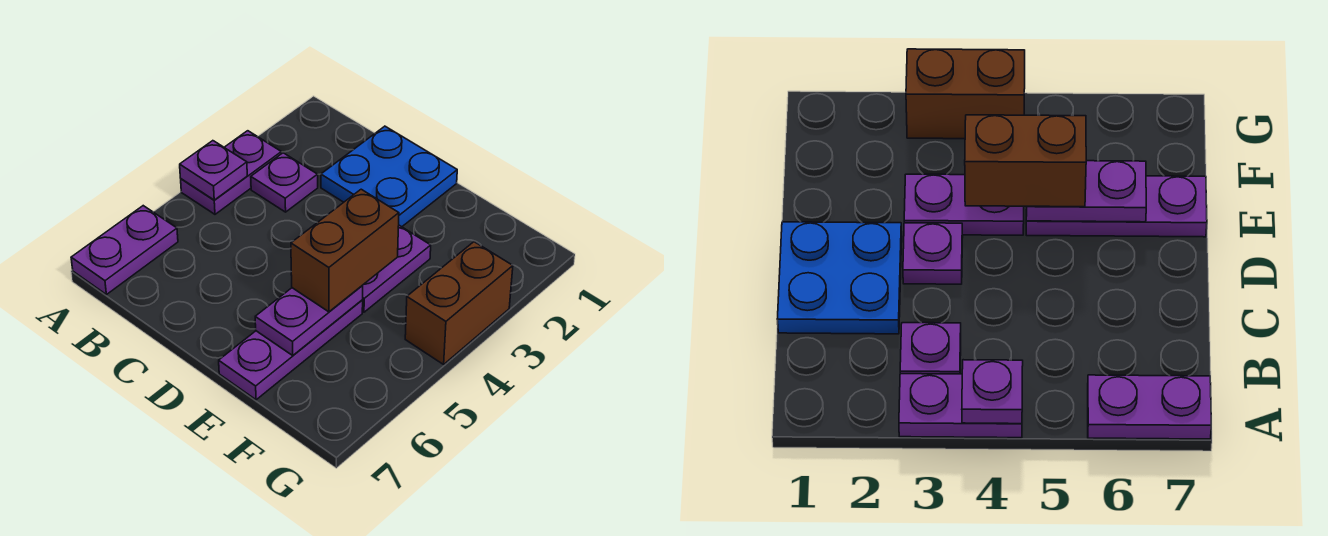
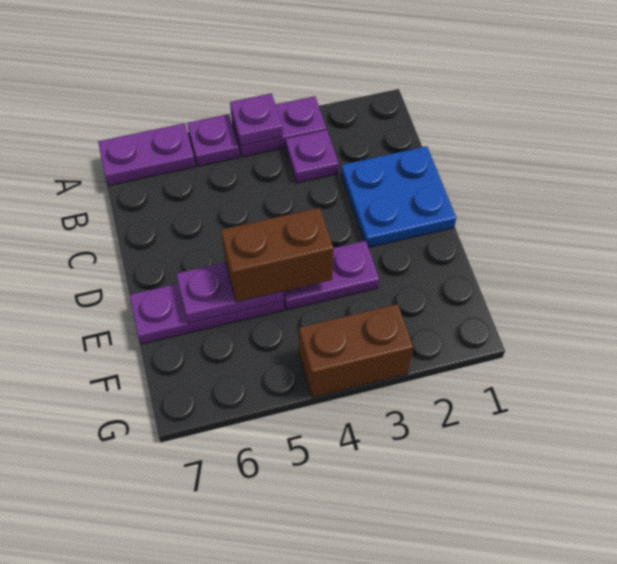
purple plate D3 level 1 -> purple plate A5 level 1

